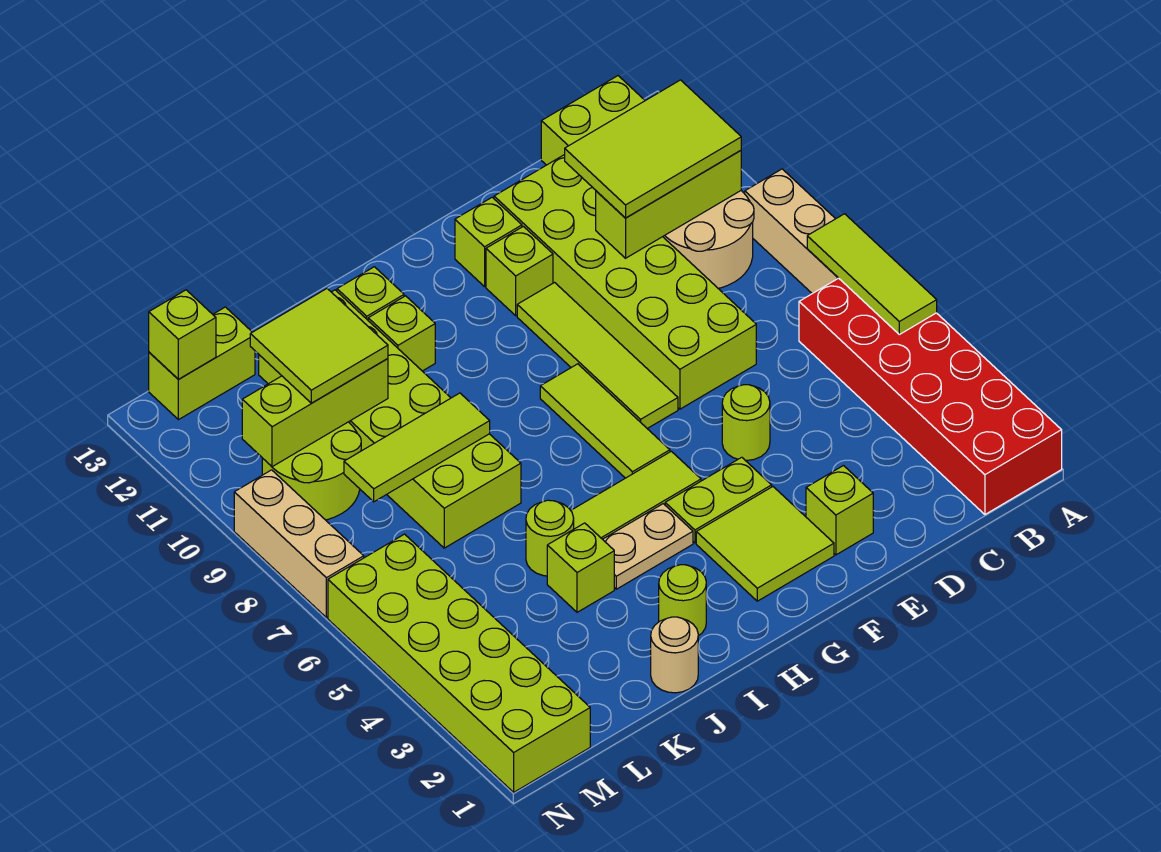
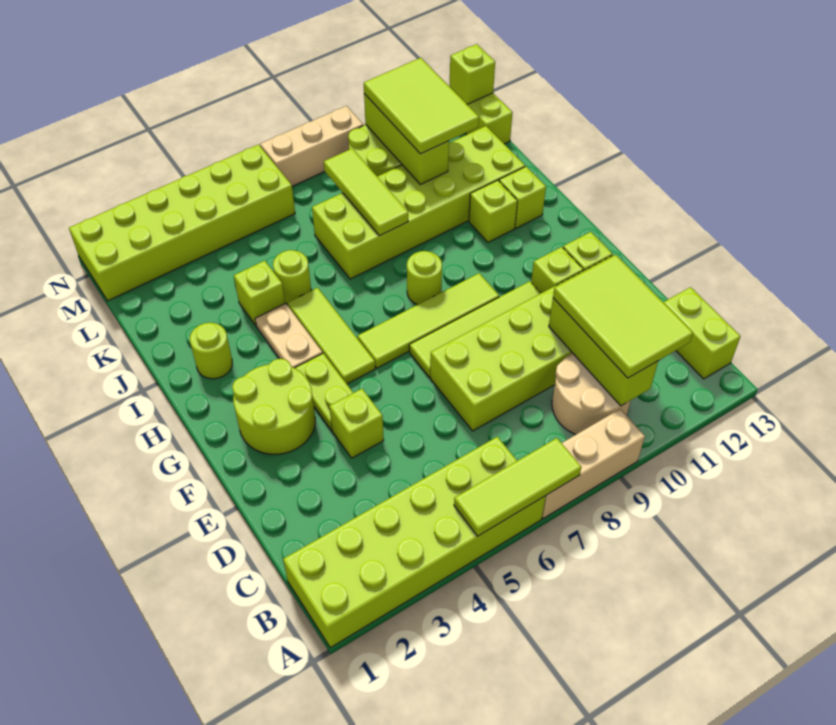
red brick A1:B6 level 1 -> lime brick A1:B6 level 1
lime brick E2 level 1 -> lime brick E4 level 1
lime round brick E5 level 1 -> lime round brick H8 level 1
lime tile F2:G3 level 1 -> lime round brick F2:G3 level 1
lime tile G6:G8 level 1 -> lime tile G6:G9 level 1
tan round brick J1 level 1 -> none
lime tile K10:L11 level 3 -> lime tile K10:M11 level 3

